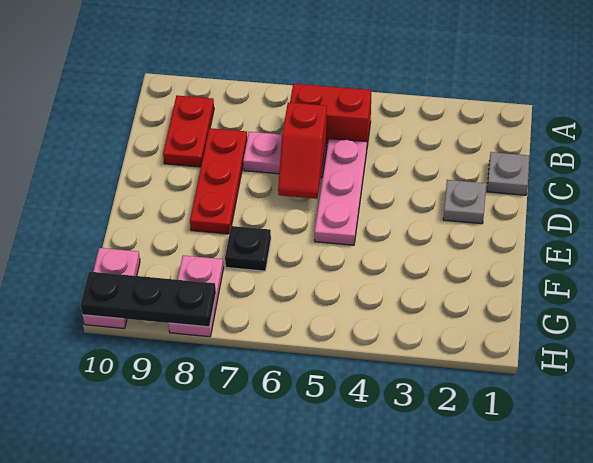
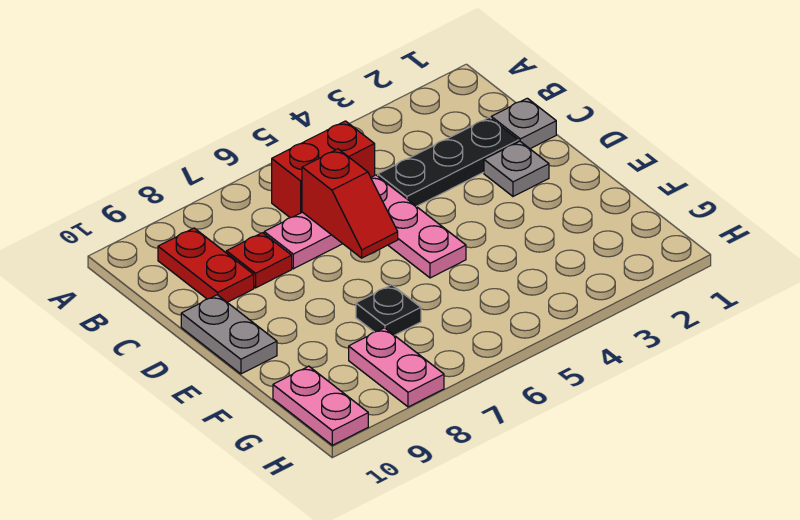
red plate C8:E8 level 1 -> red plate C8 level 1
none -> grey plate D10:E10 level 1
black plate H8:H10 level 2 -> black plate C2:C4 level 1

